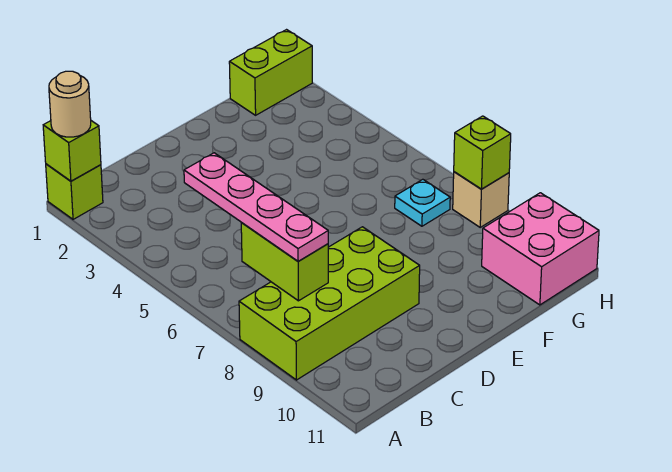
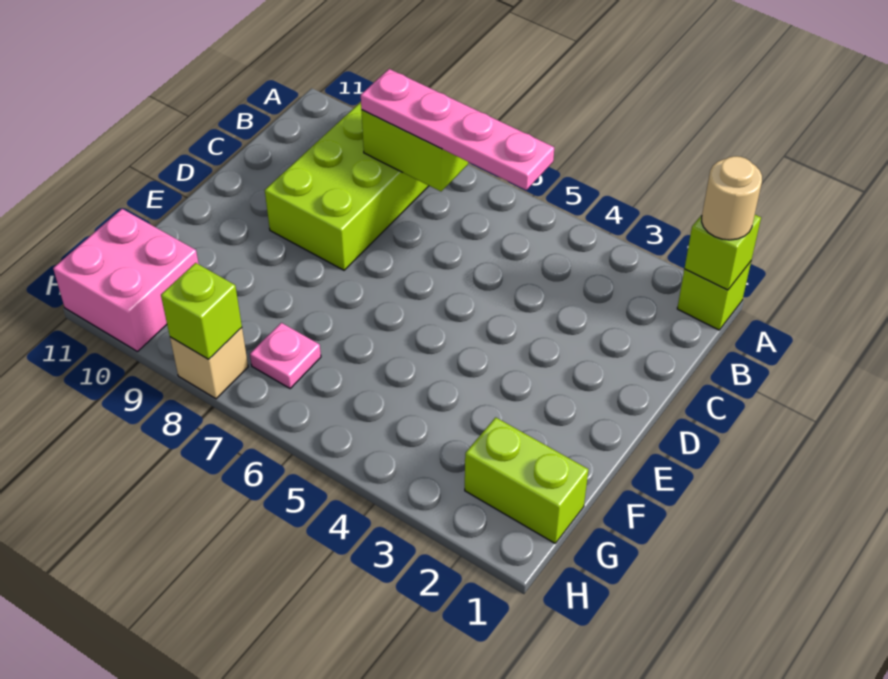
lime brick G1:H1 level 1 -> lime brick G1:G2 level 1
cyan plate G7 level 1 -> pink plate G7 level 1

